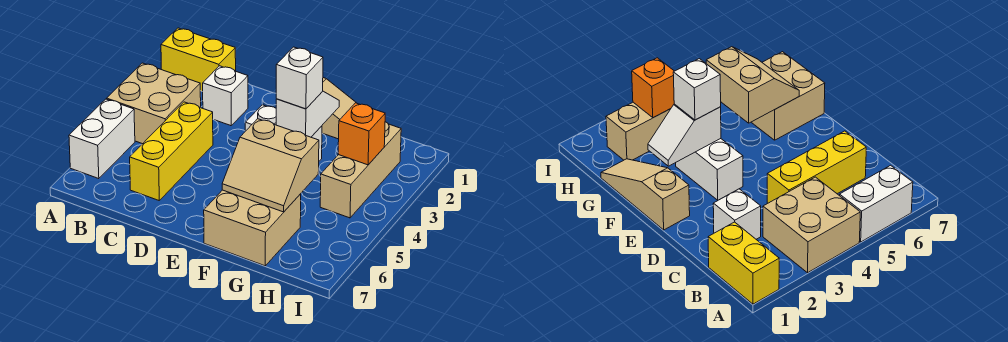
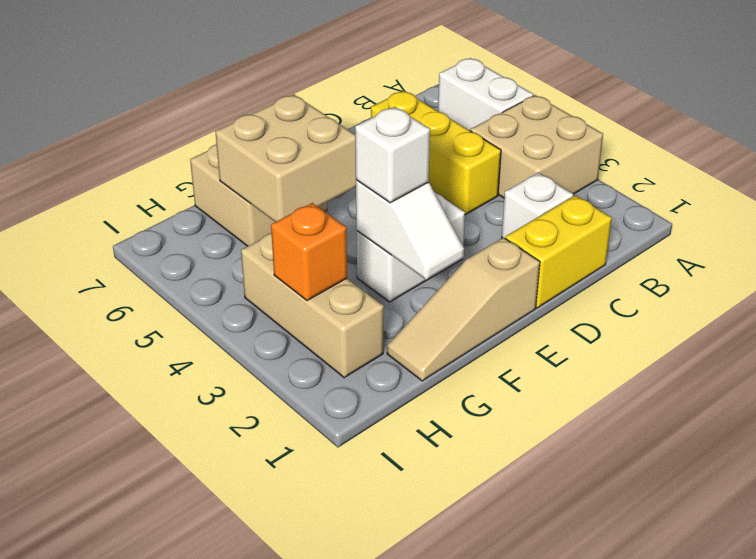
yellow brick A1:B1 level 1 -> yellow brick C1:D1 level 1
tan slope F5:G6 level 2 top 5 -> tan brick F5:G6 level 2

